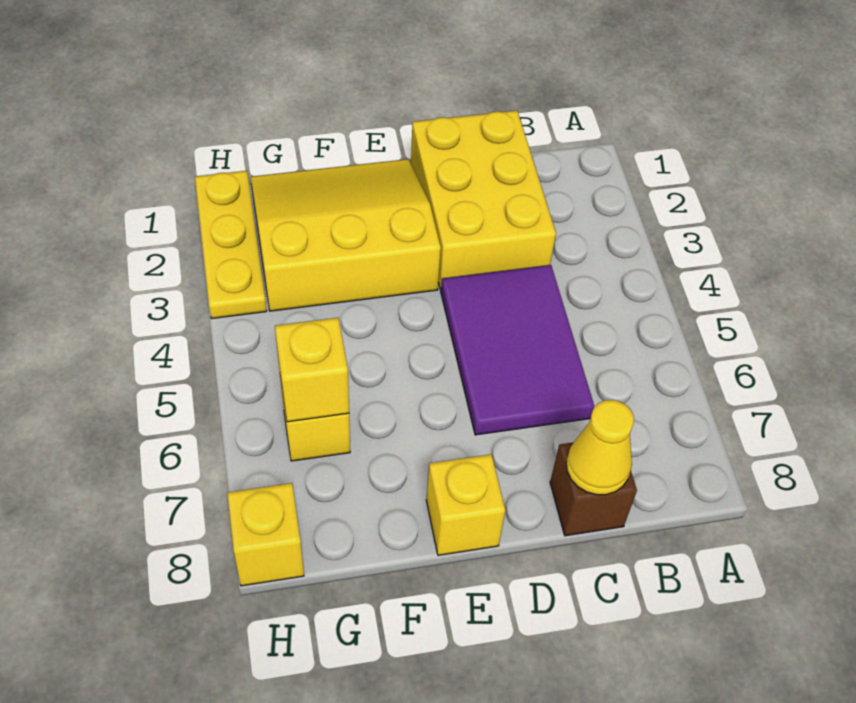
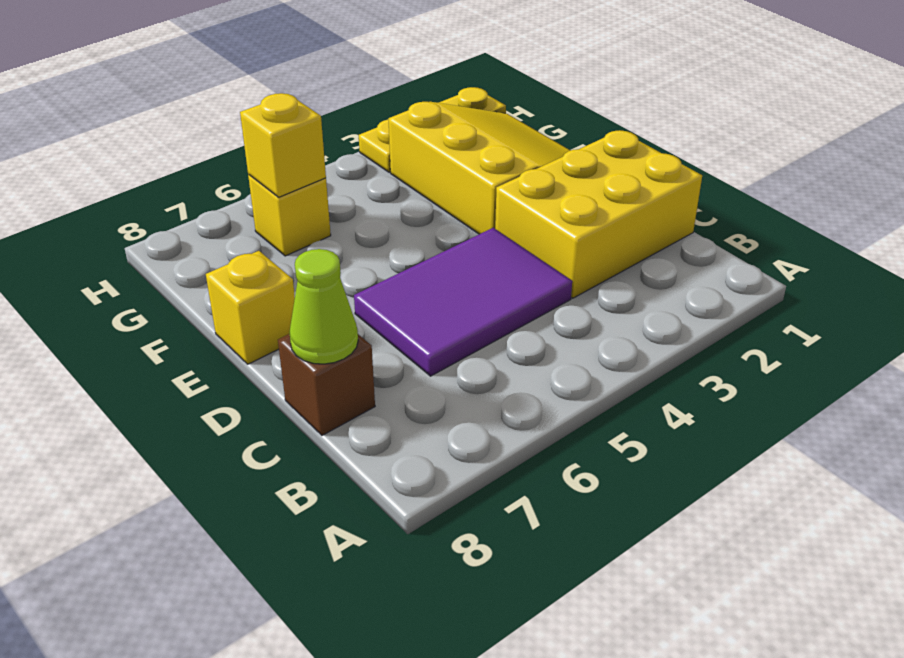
yellow cone C8 level 2 -> lime cone C8 level 2
yellow brick H8 level 1 -> none

